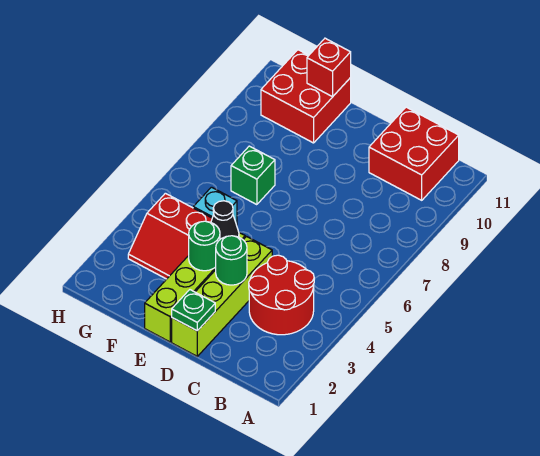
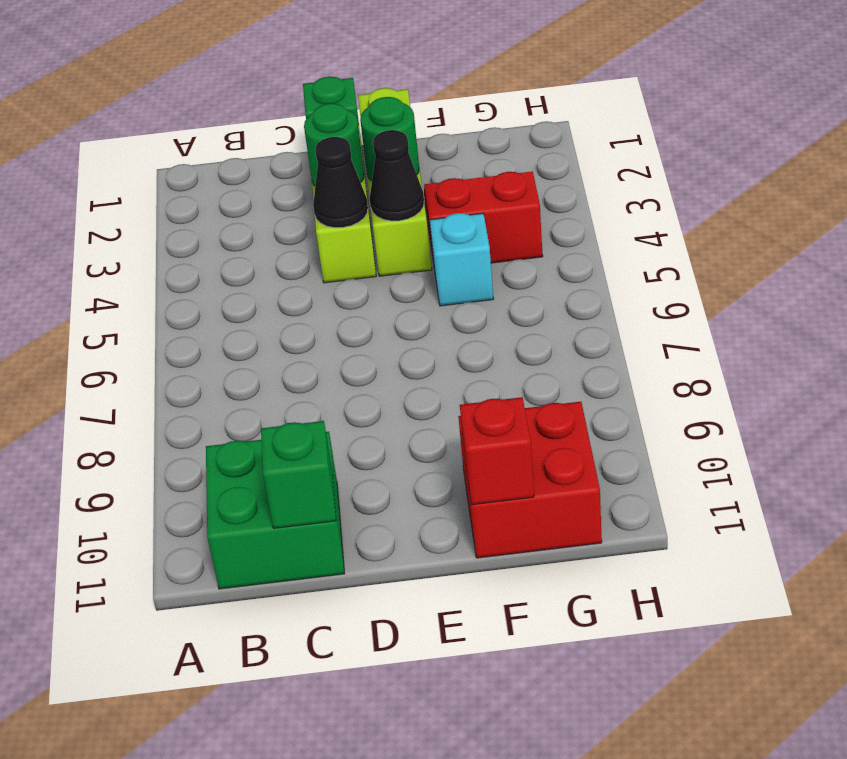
red round brick B3:C4 level 1 -> none
red brick B10:C11 level 1 -> green brick B10:C11 level 1
none -> black cone D4 level 2
green brick F7 level 1 -> green brick C11 level 2

